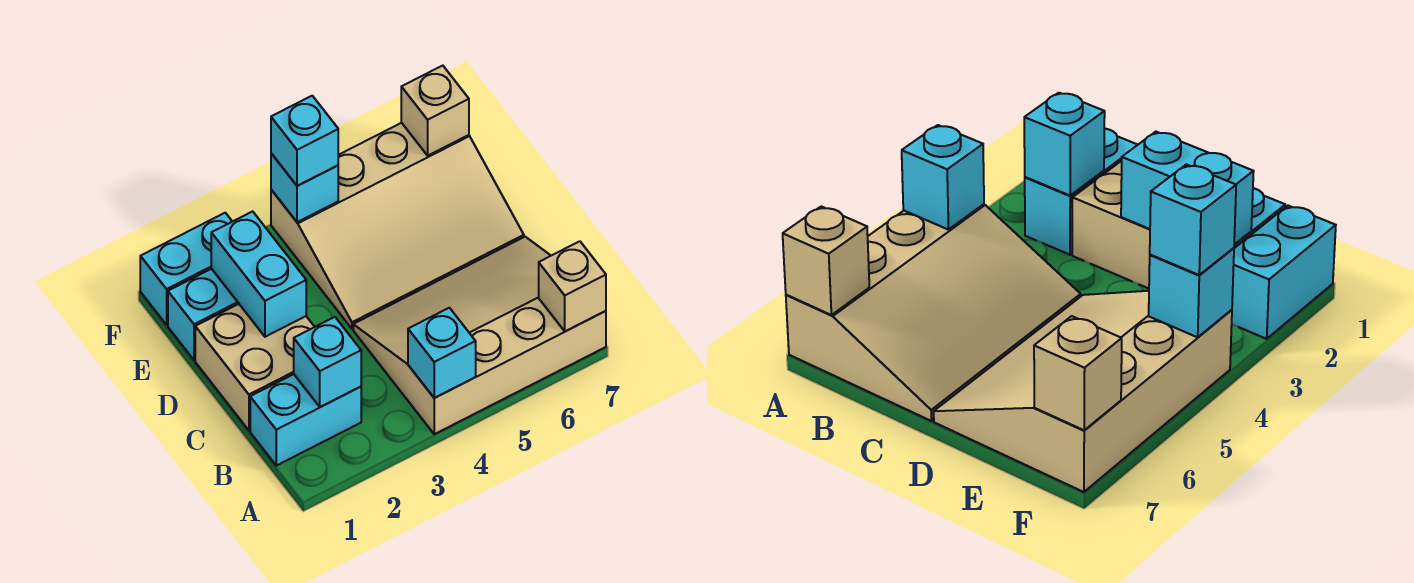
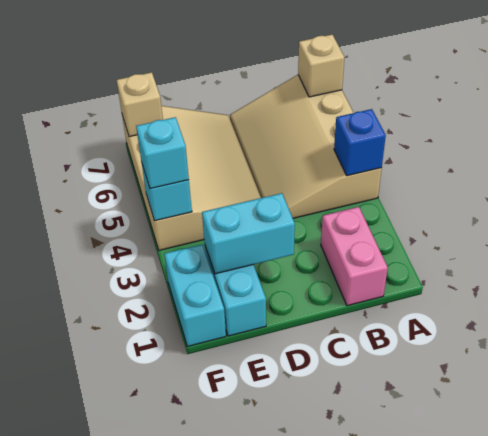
cyan brick A4 level 2 -> blue brick A4 level 2
cyan brick B1:B2 level 1 -> pink brick B1:B2 level 1
cyan brick B2 level 2 -> none
tan brick C1:D2 level 1 -> none

